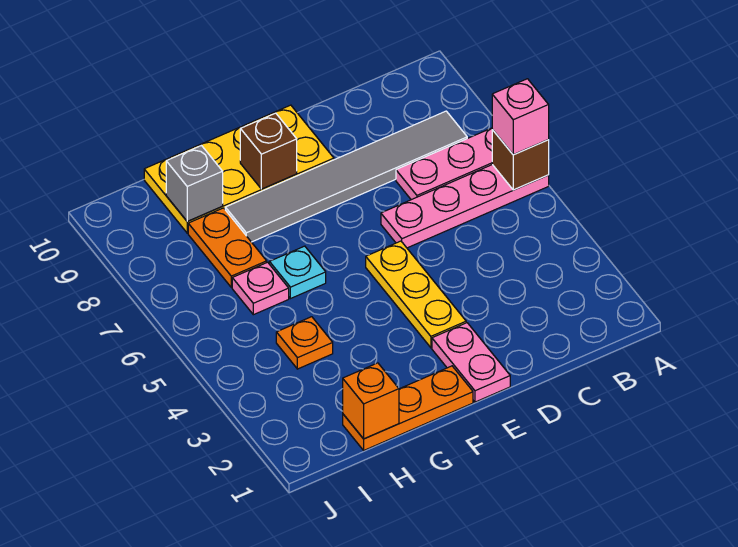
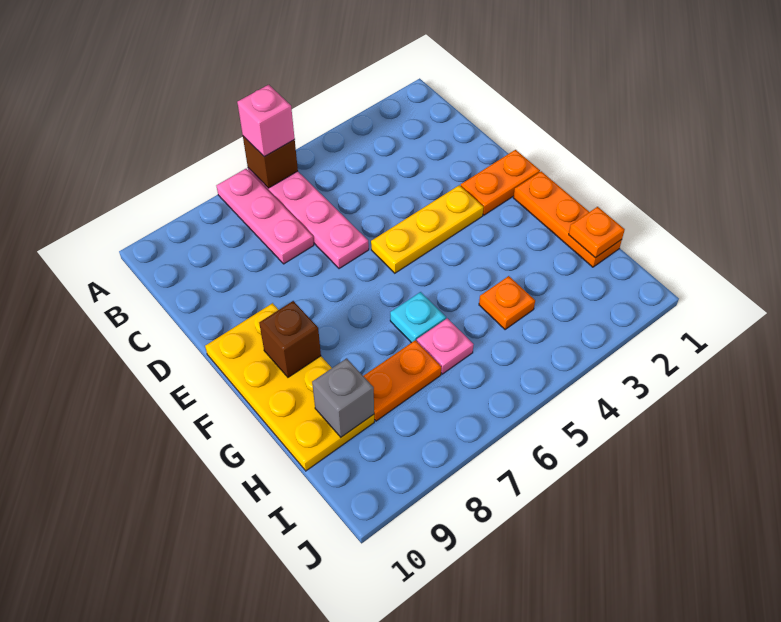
grey tile B8:G8 level 1 -> none
pink plate E1:E2 level 1 -> orange plate E1:E2 level 1
orange brick H1 level 2 -> orange plate H1 level 2

